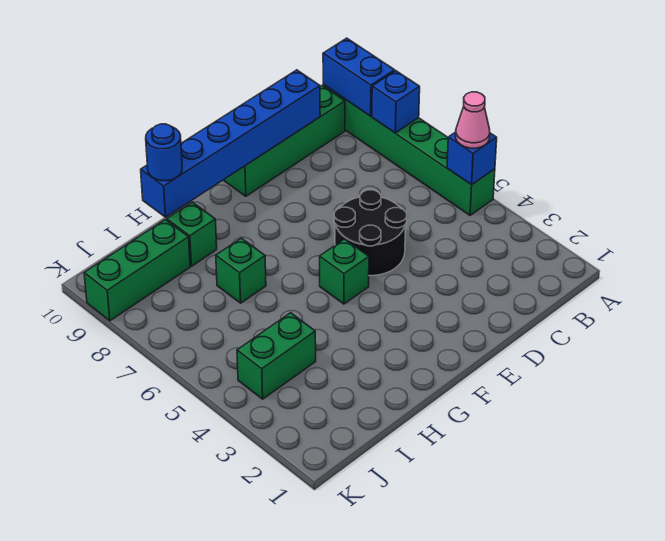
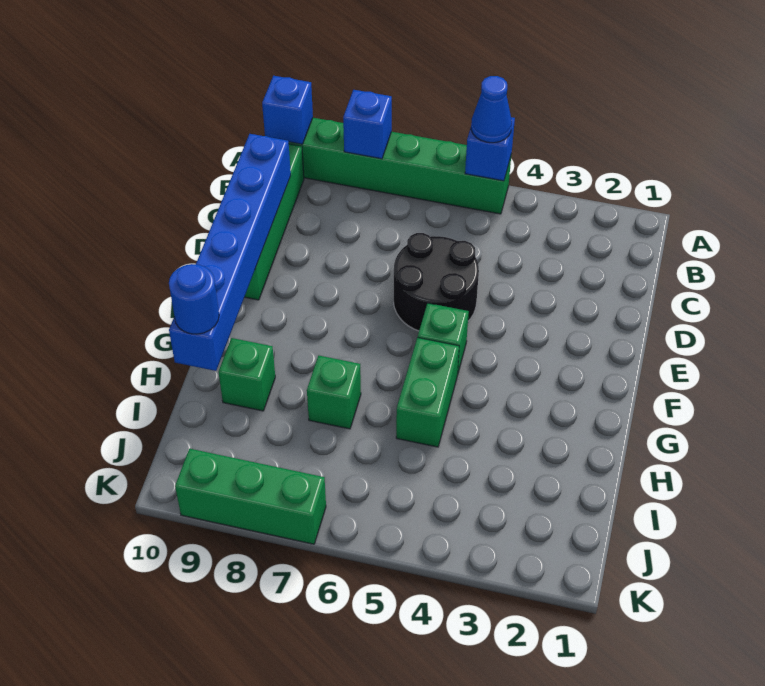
pink cone A5 level 3 -> blue cone A5 level 3
blue brick A9:A10 level 2 -> blue brick A10 level 2
green brick I4:J4 level 1 -> green brick G5:H5 level 1
green brick I9:K9 level 1 -> green brick K7:K9 level 1

